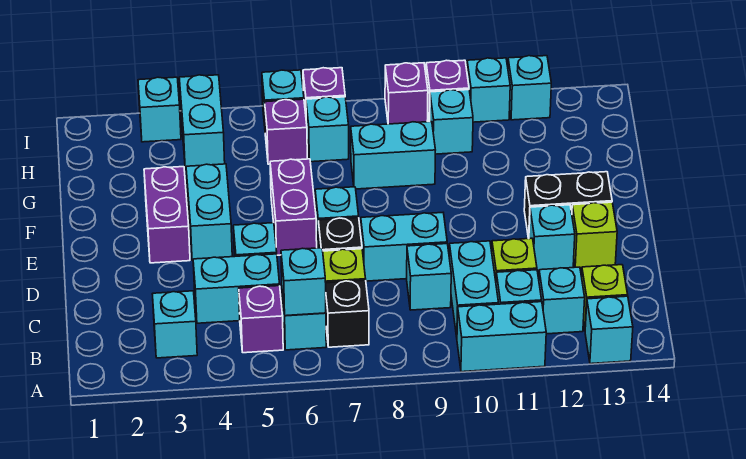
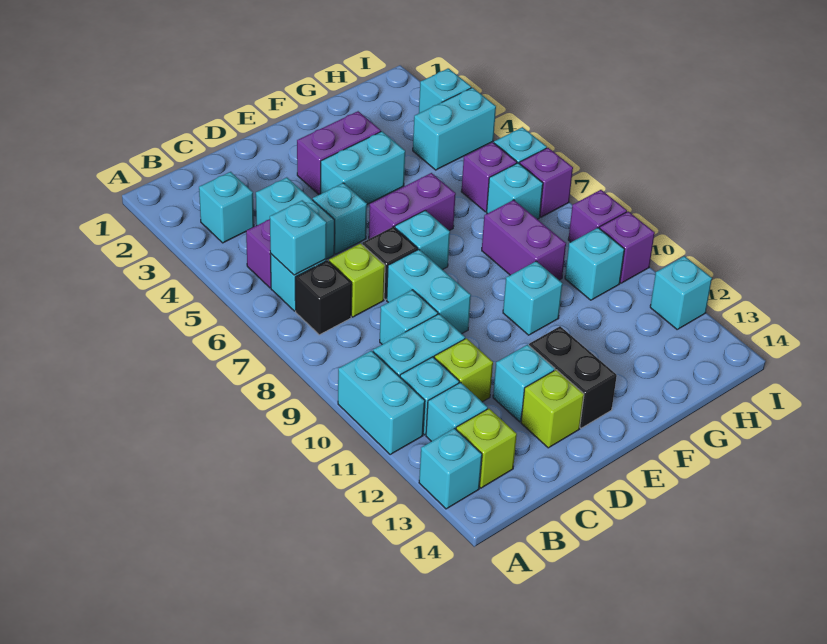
cyan brick G8:G9 level 1 -> purple brick G8:G9 level 1
cyan brick I11 level 1 -> cyan brick F10 level 1

